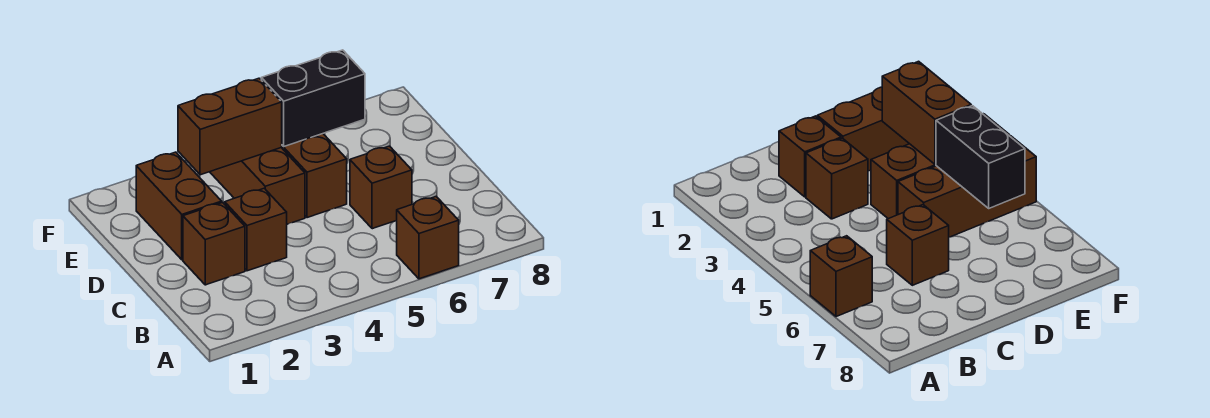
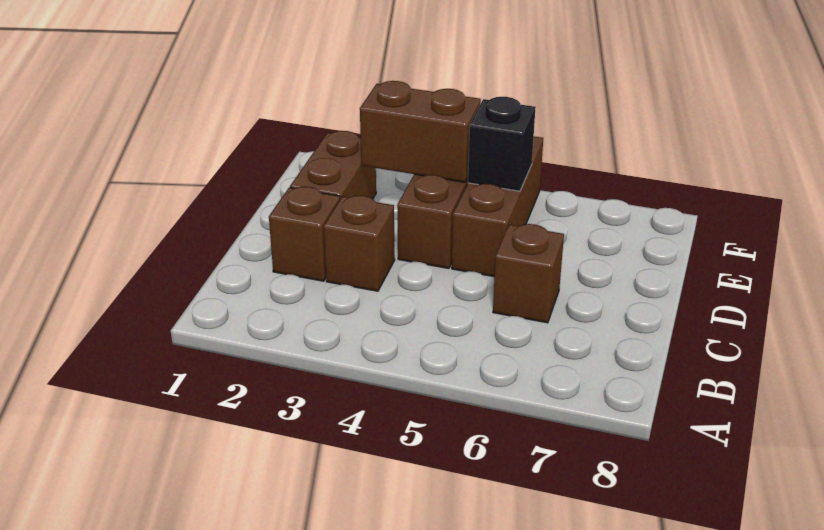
brown brick A6 level 1 -> none
black brick E5:E6 level 2 -> black brick E5 level 2

